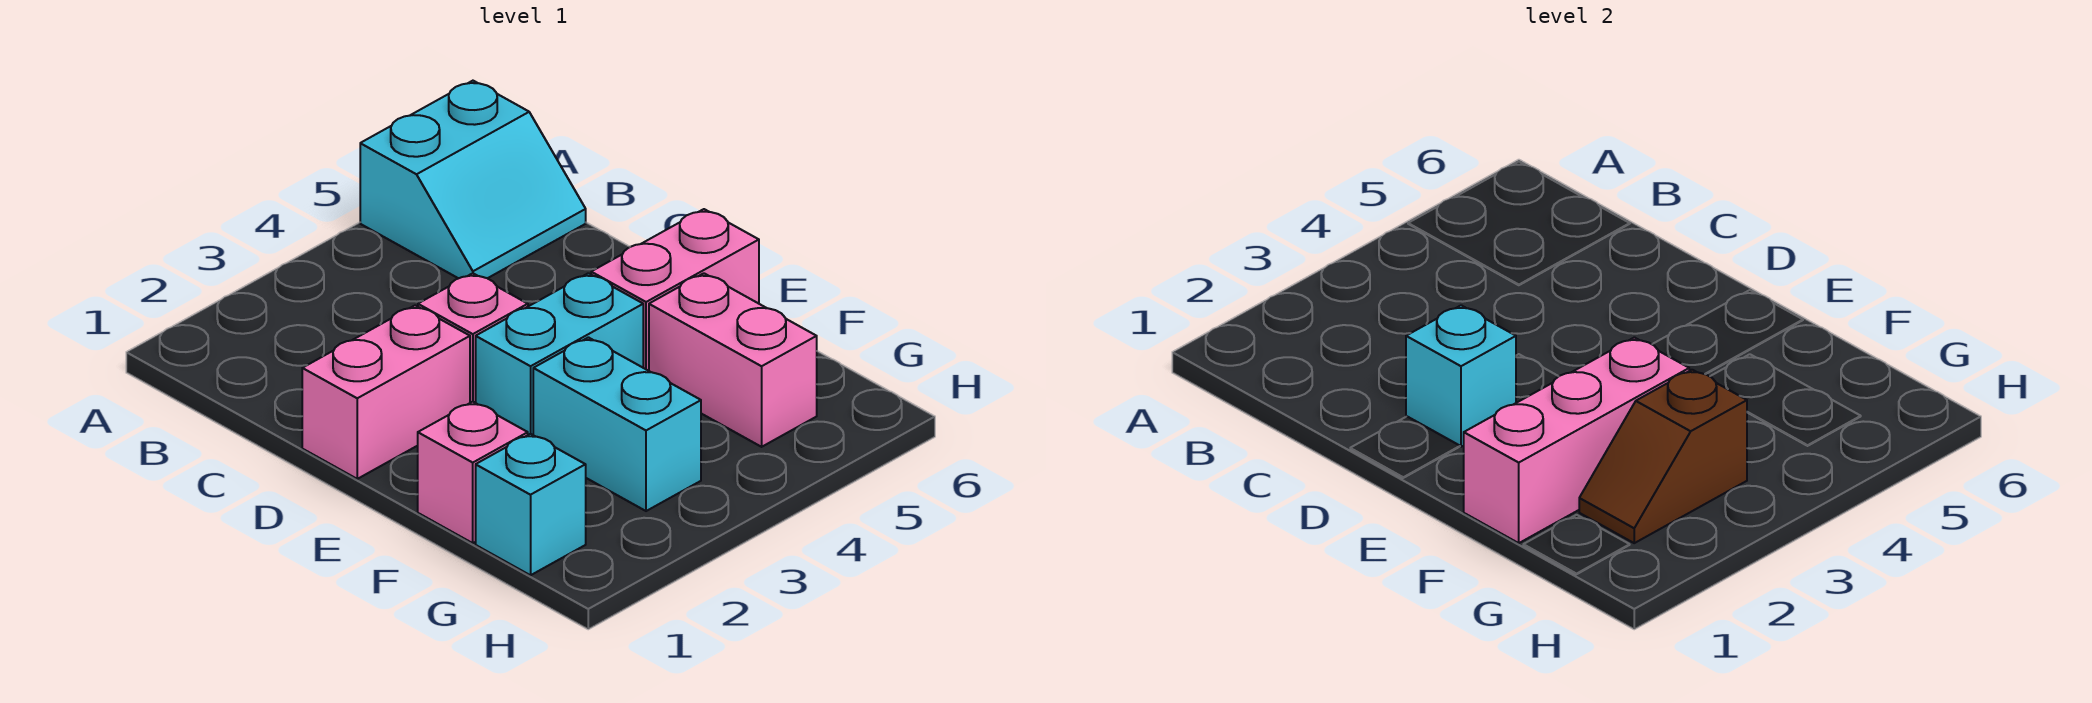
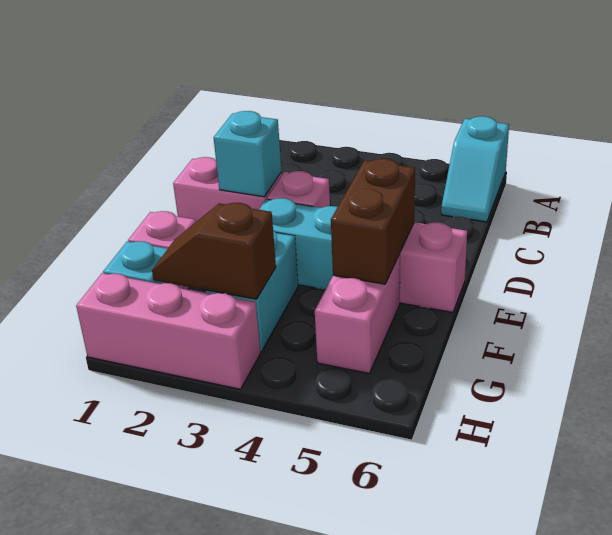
cyan slope A5:B6 level 1 top A -> cyan slope A6:B6 level 1 top A
none -> brown brick E5:F5 level 2
pink brick F1:F3 level 2 -> pink brick H1:H3 level 1

